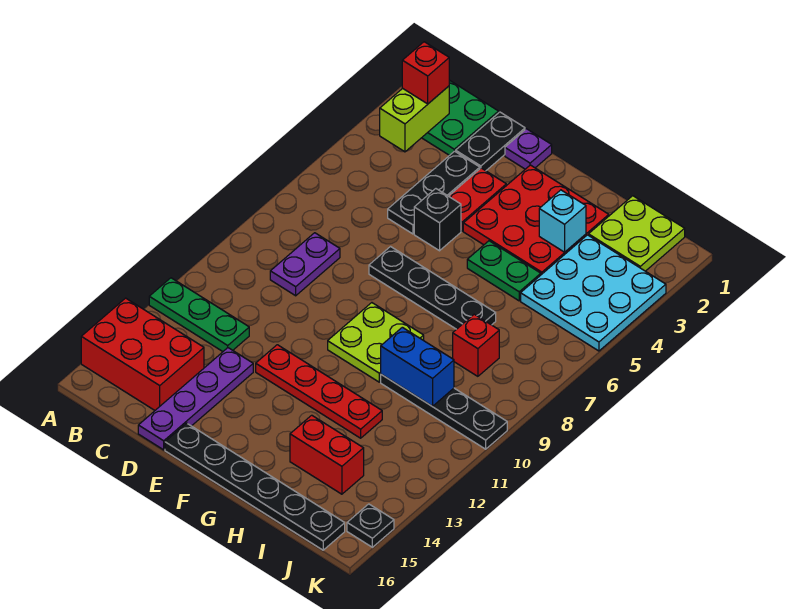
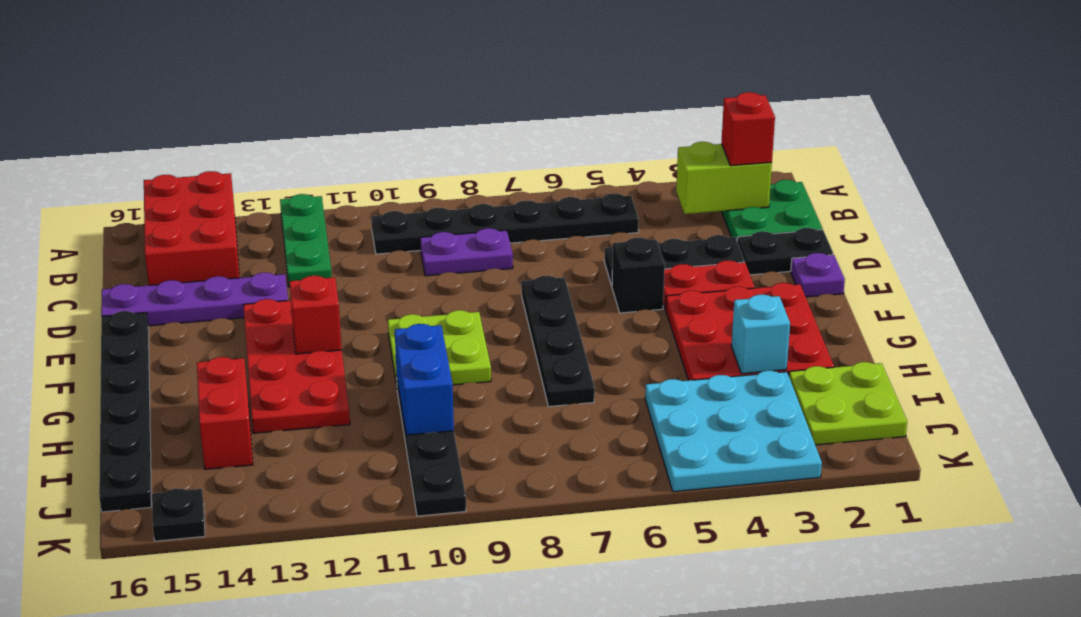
none -> black plate B5:B10 level 1
red plate E12:H12 level 1 -> red plate E12:H13 level 1
green plate G5:H5 level 1 -> none
red brick I8 level 1 -> red brick F12 level 2

